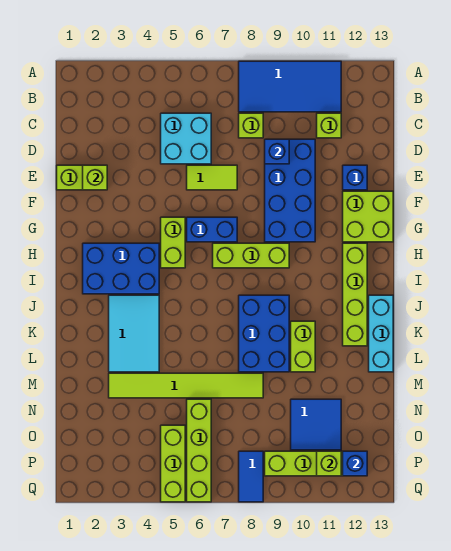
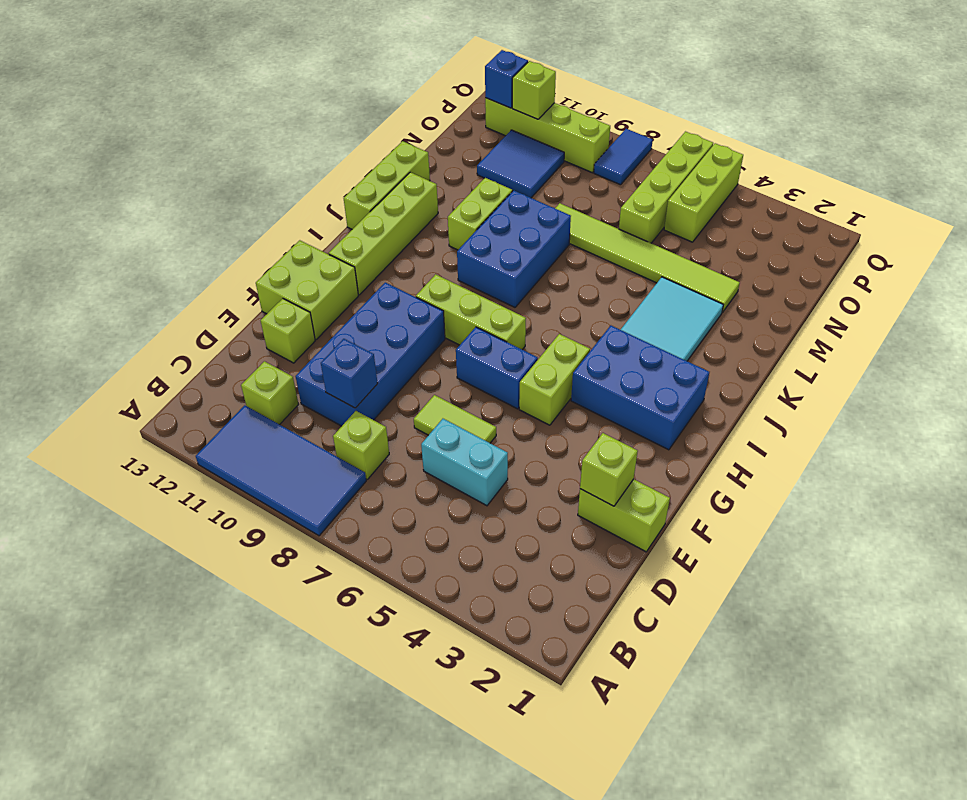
cyan brick C5:D6 level 1 -> cyan brick D5:D6 level 1
blue brick E12 level 1 -> lime brick E12 level 1
cyan brick J13:L13 level 1 -> lime brick J13:L13 level 1

